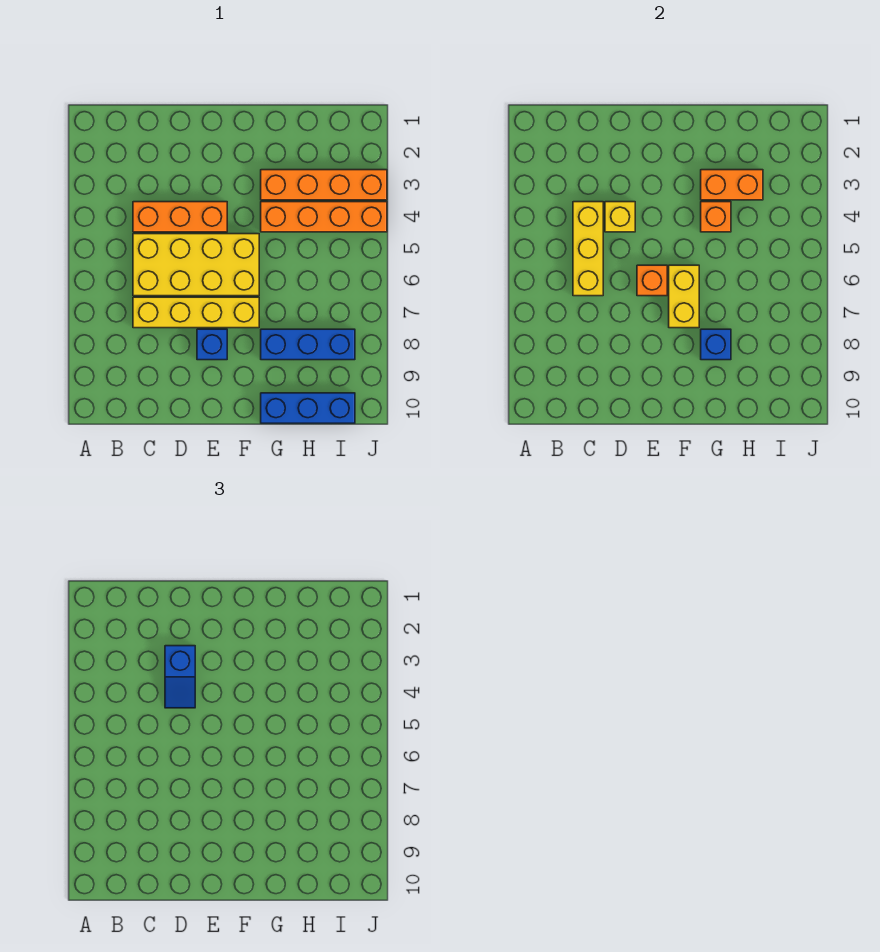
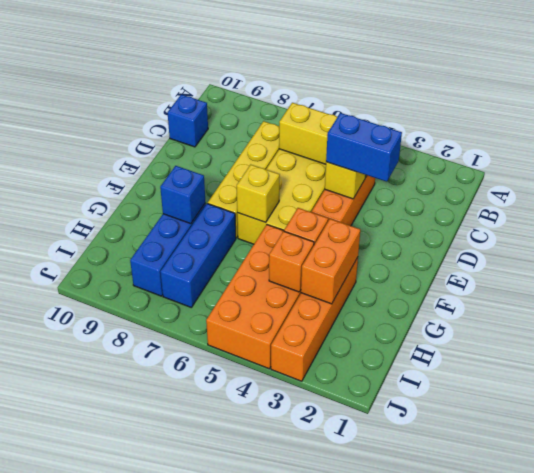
blue slope D3:D4 level 3 top 3 -> blue brick D3:D4 level 3
orange brick E6 level 2 -> orange brick H4 level 2
blue brick E8 level 1 -> blue brick C10 level 1
yellow brick F6:F7 level 2 -> yellow brick F6 level 2
orange brick G4:J4 level 1 -> orange brick G4:J5 level 1
blue brick G10:I10 level 1 -> blue brick G7:I7 level 1

